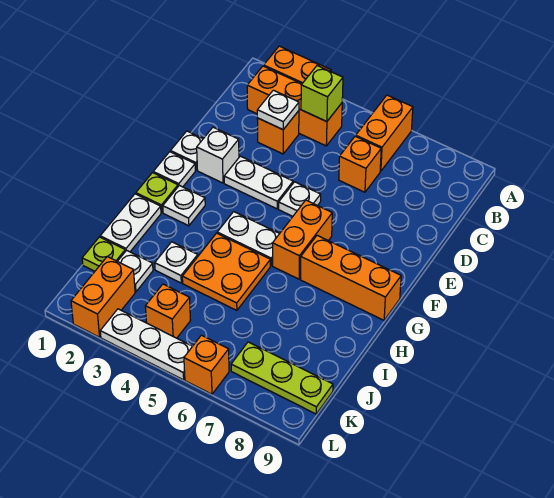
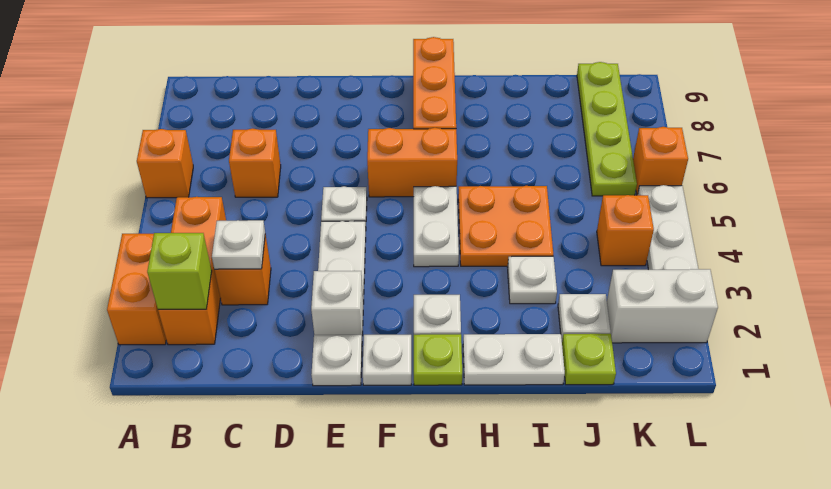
orange brick A6:B6 level 1 -> orange brick A6 level 1
lime brick B4 level 2 -> lime brick B2 level 2
orange brick K2:L2 level 1 -> white brick K2:L2 level 1
lime plate K7:K9 level 1 -> lime plate K6:K9 level 1

